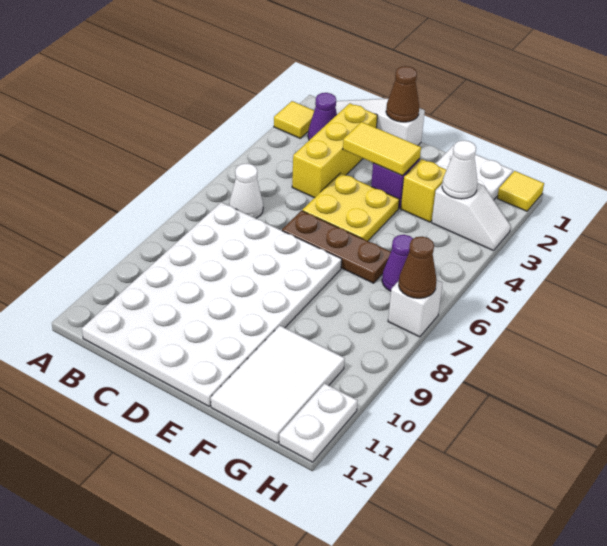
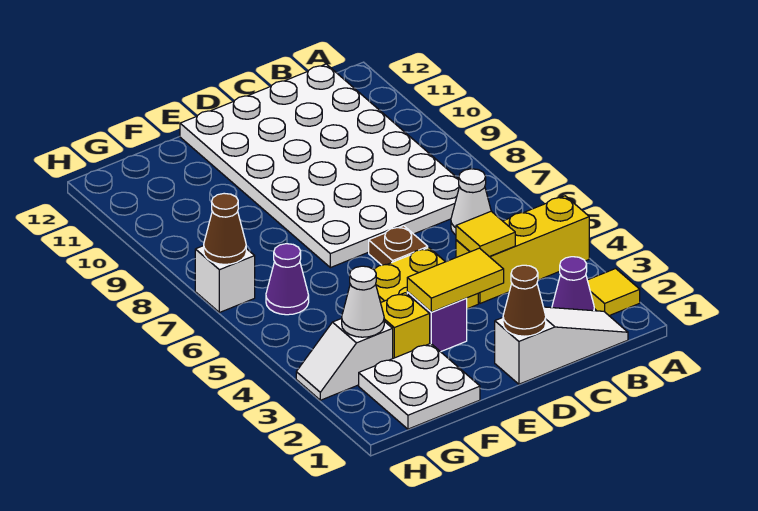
yellow brick C2:C4 level 1 -> yellow brick A4:C4 level 1
brown plate D6:F6 level 1 -> brown plate D6 level 1
white tile F10:G12 level 1 -> none
yellow tile H1 level 1 -> yellow tile C4 level 2
white plate H11:H12 level 1 -> none

